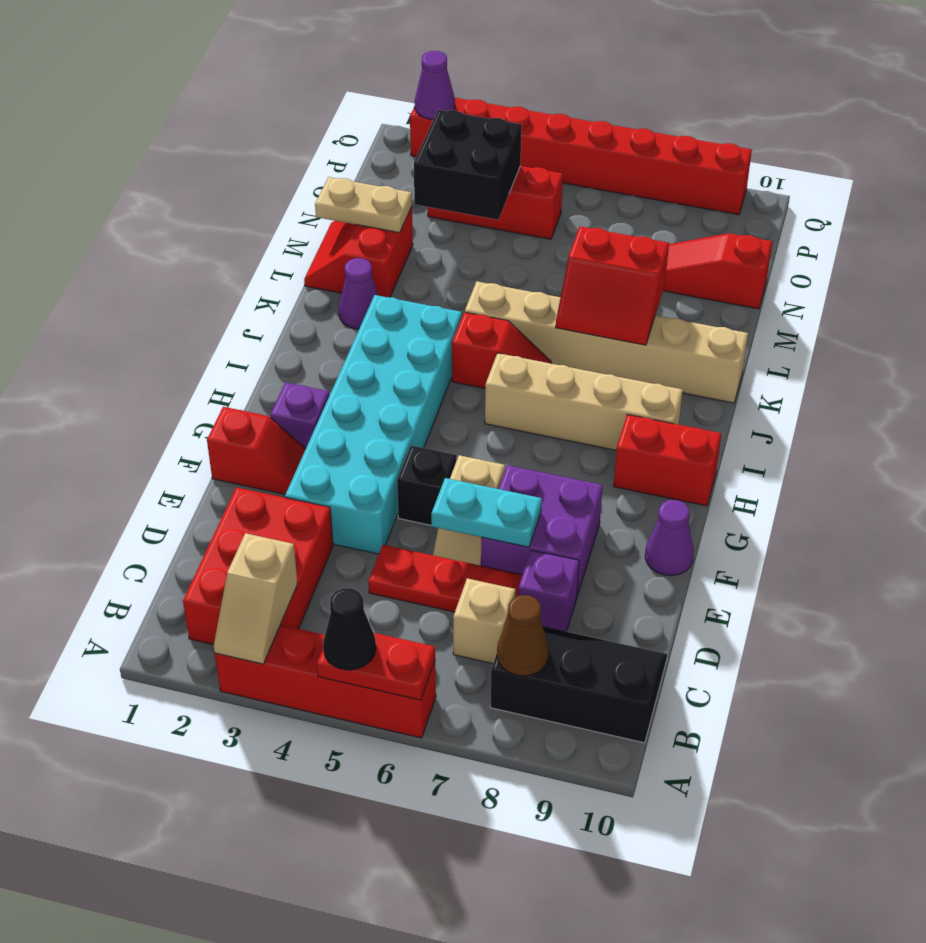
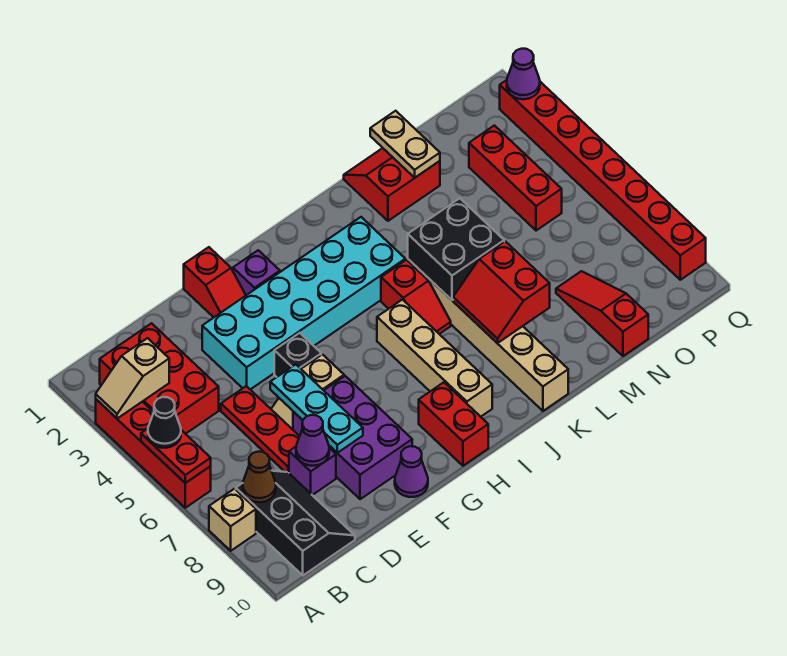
red brick B2:D3 level 1 -> red brick B2:C4 level 1
tan brick C7 level 1 -> tan brick A8 level 1
cyan plate E6:E7 level 2 -> cyan plate E6:E8 level 2
purple brick E7:F8 level 1 -> purple brick E7:F9 level 1
purple cone K2 level 1 -> purple cone D8 level 2
black brick N3:O4 level 2 -> black brick K5:L6 level 2

